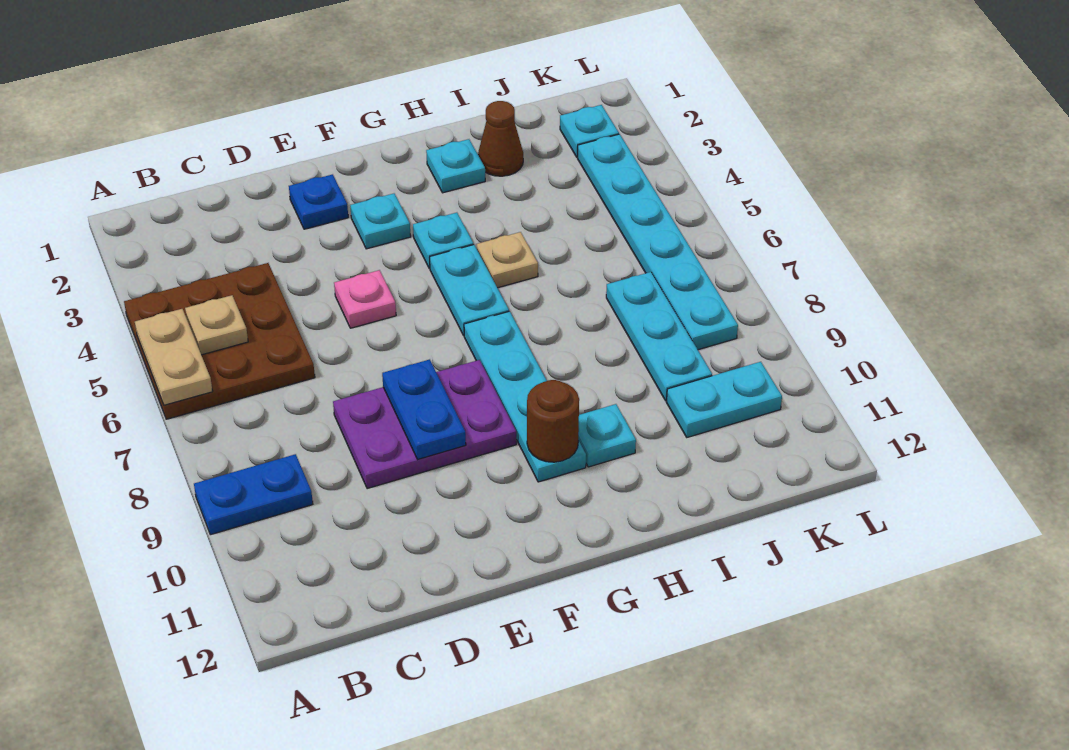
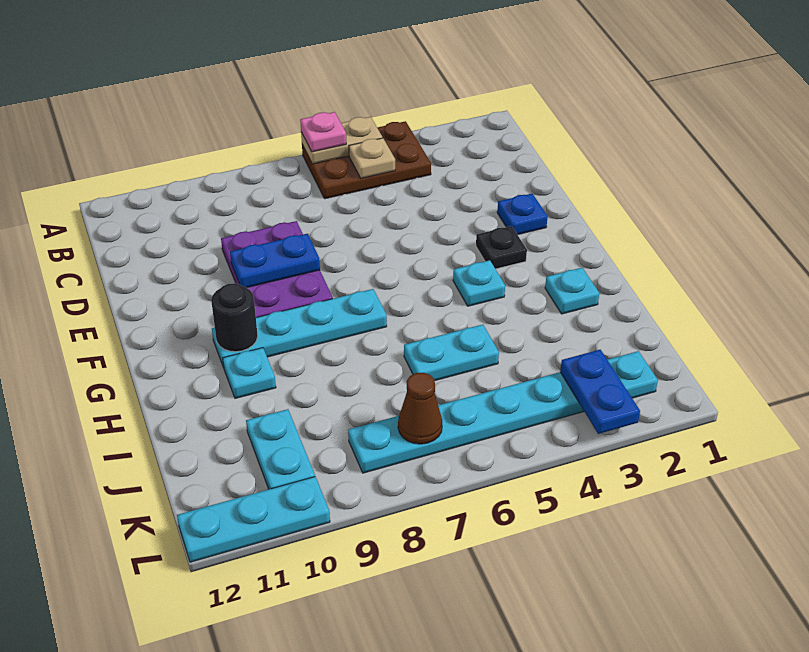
brown plate A4:C6 level 1 -> brown plate A4:B6 level 1
blue plate A9:B9 level 1 -> blue plate K3:L3 level 2
pink plate E5 level 1 -> pink plate A6 level 3
cyan plate F3 level 1 -> black plate F3 level 1
cyan plate G5:G6 level 1 -> cyan plate I5:I6 level 1
brown round brick G10 level 2 -> black round brick G10 level 2
tan plate H5 level 1 -> none
brown cone I2 level 1 -> brown cone K7 level 2
cyan plate J7:J9 level 1 -> cyan plate L10:L12 level 1

